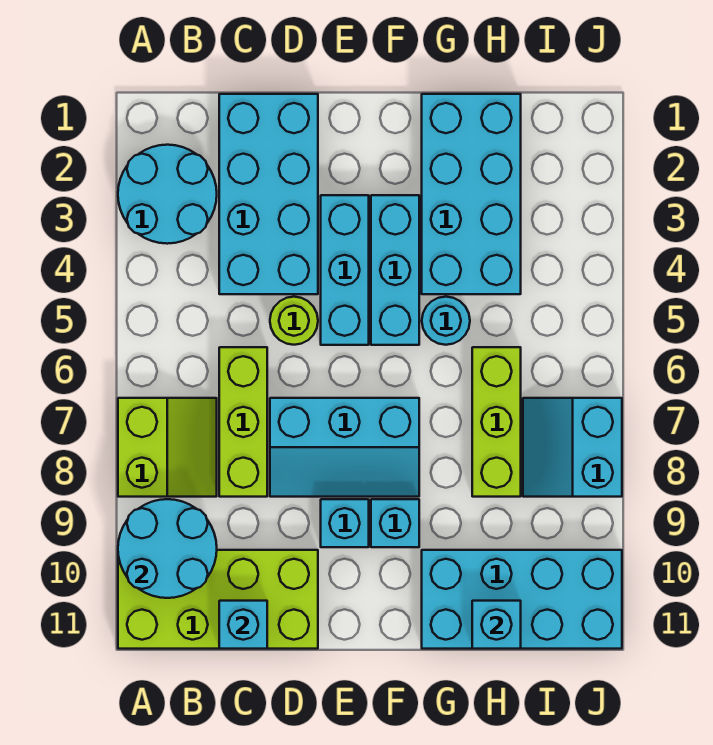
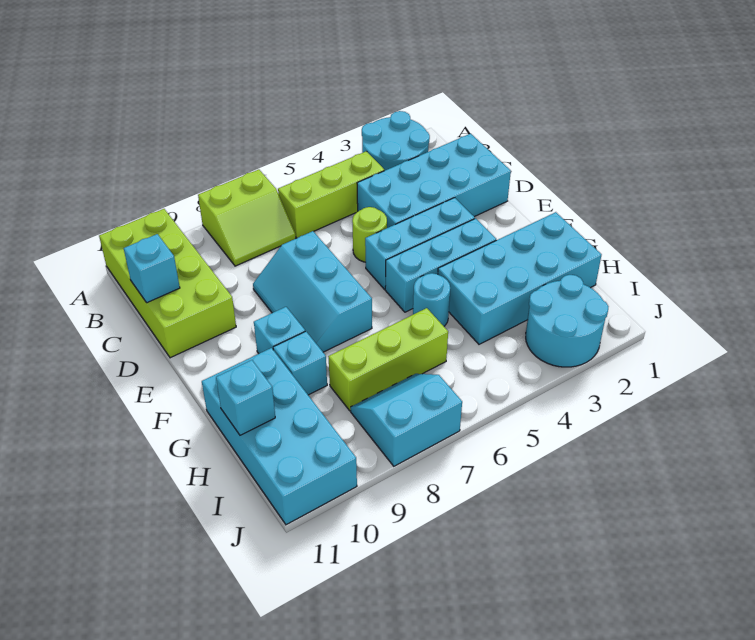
cyan round brick A9:B10 level 2 -> cyan round brick I2:J3 level 1
lime brick C6:C8 level 1 -> lime brick B4:B6 level 1
cyan brick E9 level 1 -> cyan brick G9 level 1

